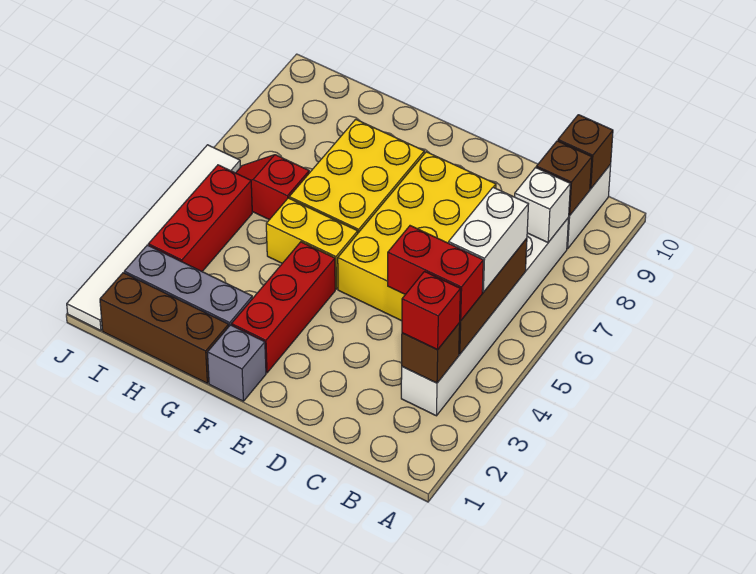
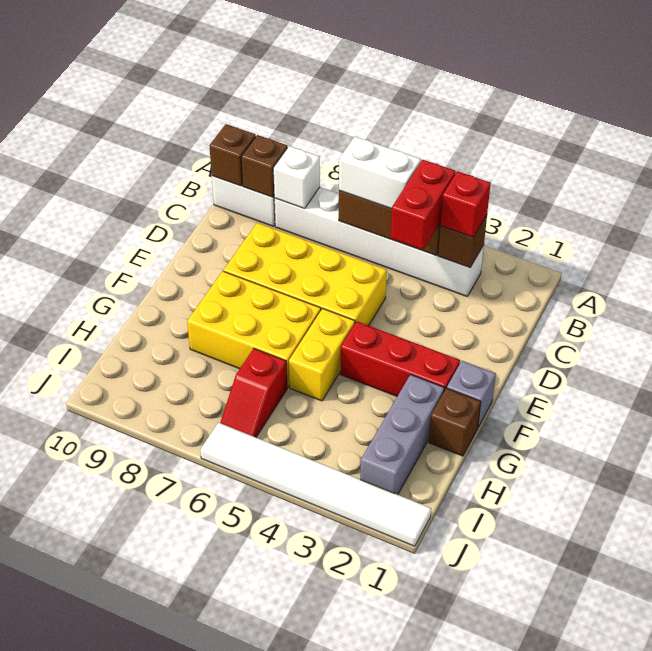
brown brick G1:I1 level 1 -> brown brick G1 level 1
red brick I3:I5 level 1 -> none

